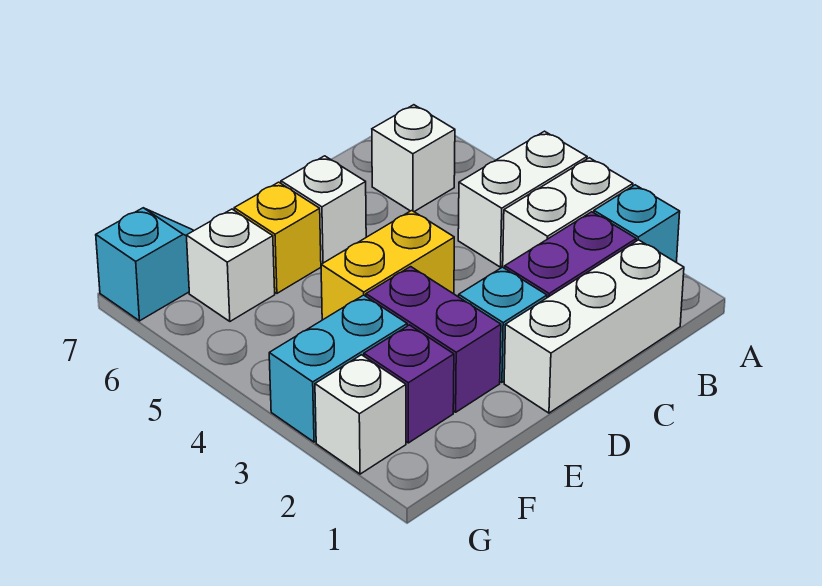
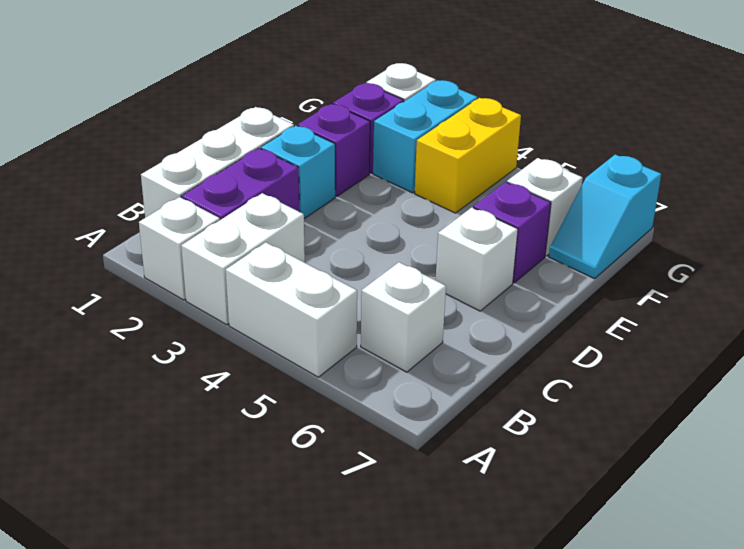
cyan brick A2 level 1 -> white brick A2 level 1
white brick A4:B4 level 1 -> white brick A4:A5 level 1
yellow brick D4:E4 level 1 -> yellow brick F4:G4 level 1
purple brick E2:E3 level 1 -> purple brick E2 level 1
yellow brick E6 level 1 -> purple brick E6 level 1

